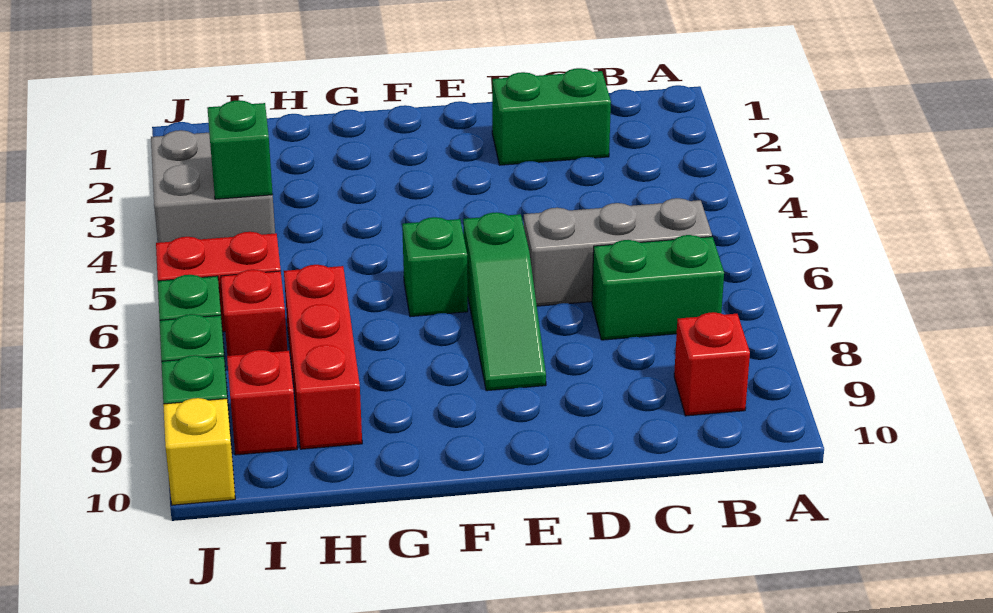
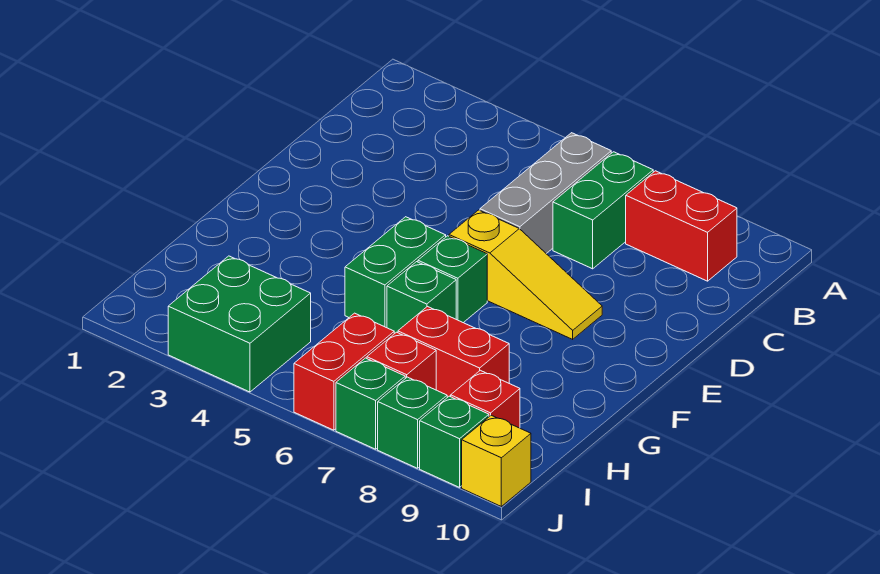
red brick B9 level 1 -> red brick B8:B9 level 1
green brick C2:D2 level 1 -> green brick F5:G5 level 1
green slope E6:E8 level 1 top 6 -> yellow slope E6:E8 level 1 top 6
red brick H7:H9 level 1 -> red brick H7:H8 level 1
grey brick I3:J4 level 1 -> green brick I3:J4 level 1
green brick I4 level 2 -> green brick G6 level 1

